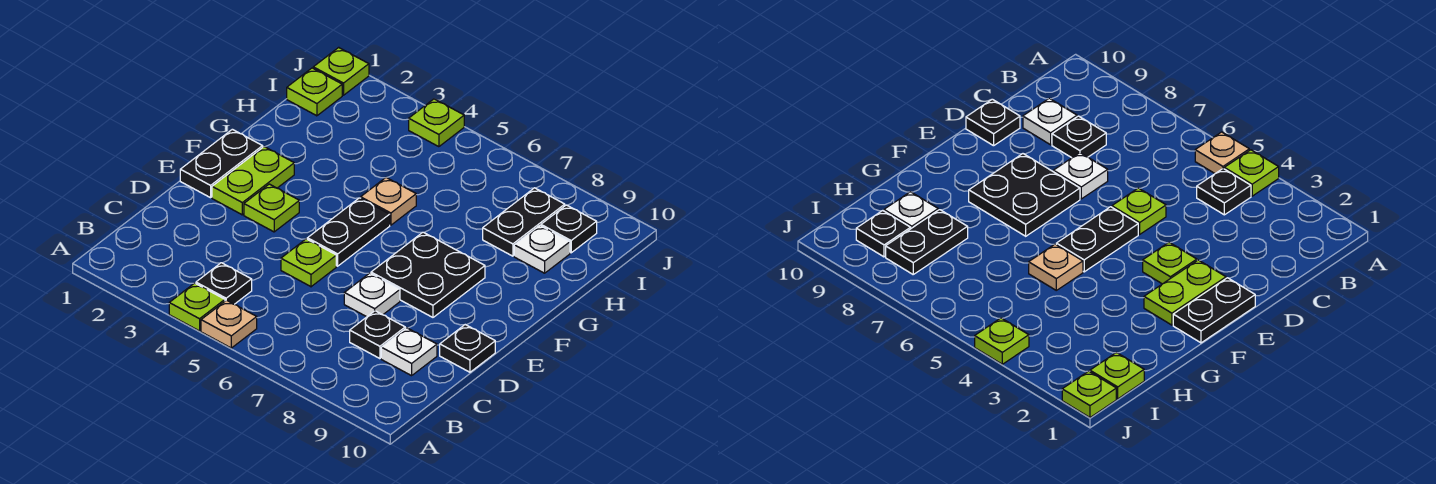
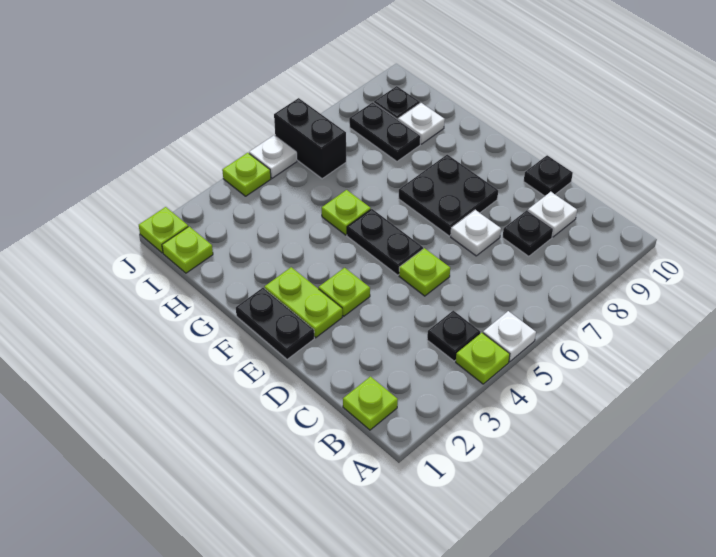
tan plate A5 level 1 -> white plate A5 level 1
none -> lime plate B1 level 1
tan plate G5 level 1 -> lime plate G5 level 1
none -> black brick I6:J6 level 1
none -> white plate J5 level 1

